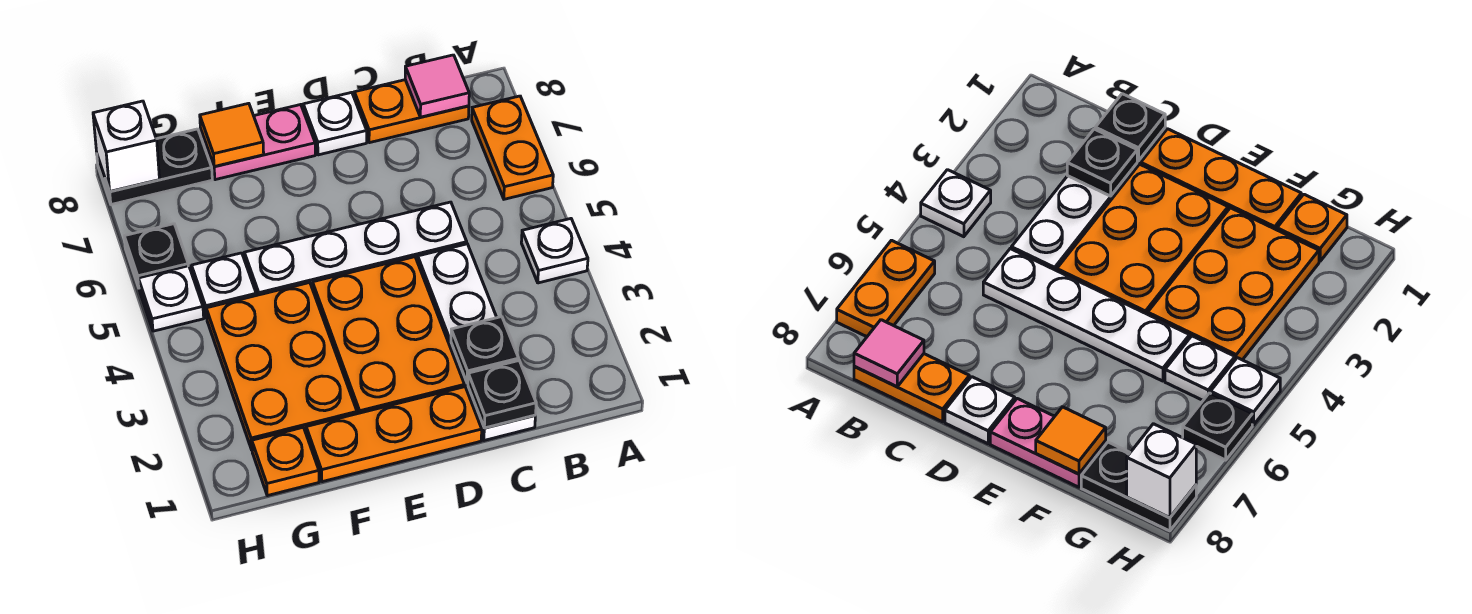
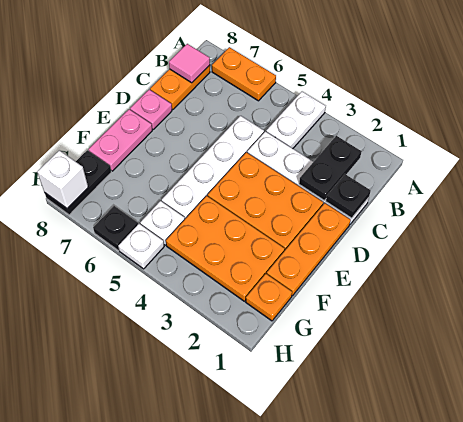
white plate A4 level 1 -> white plate A4:B4 level 1
black plate C2 level 2 -> black plate B2:C2 level 2
white plate D8 level 1 -> pink plate D8 level 1
orange tile F8 level 2 -> none

